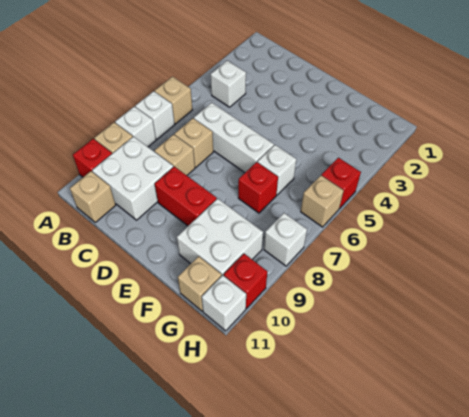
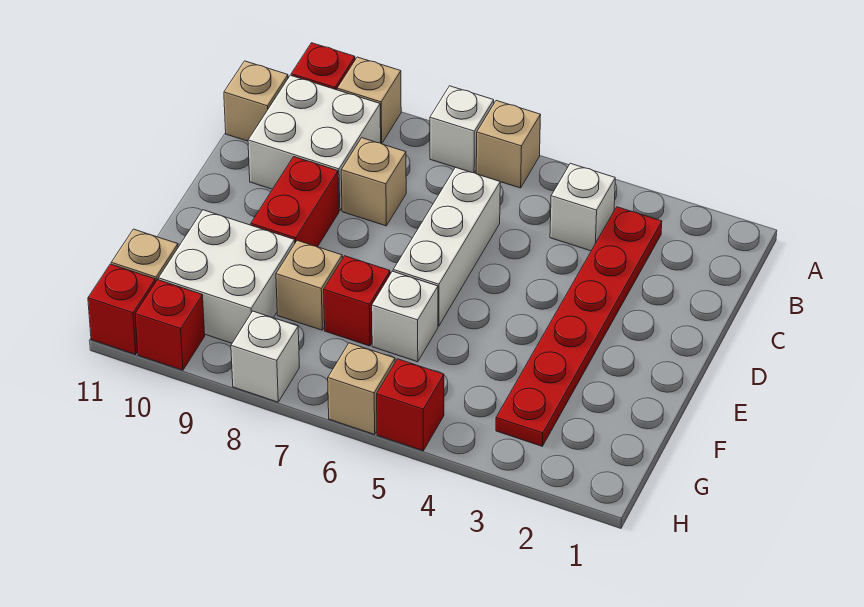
white brick A8 level 1 -> none
none -> red plate B3:G3 level 1
tan brick C7 level 1 -> tan brick F8 level 1
white brick H11 level 1 -> red brick H11 level 1

